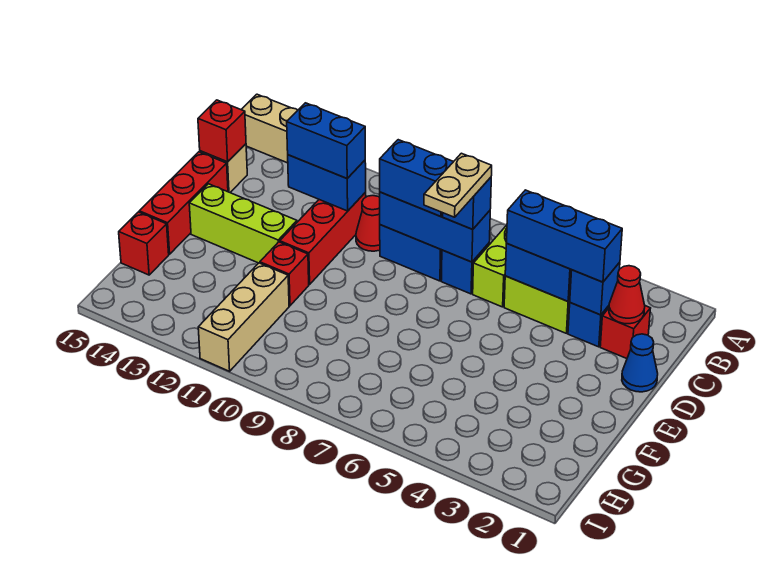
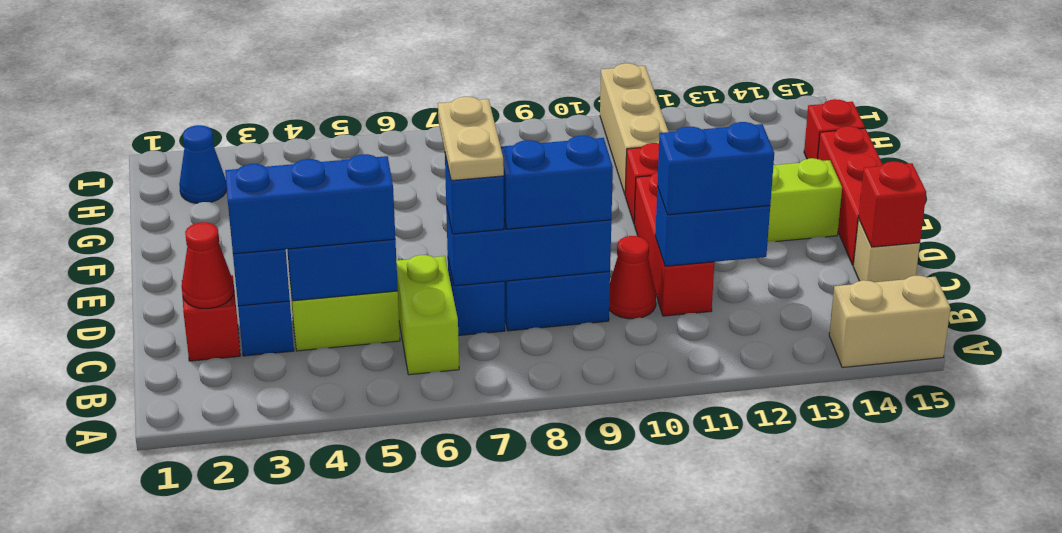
blue cone D1 level 1 -> blue cone H2 level 1

